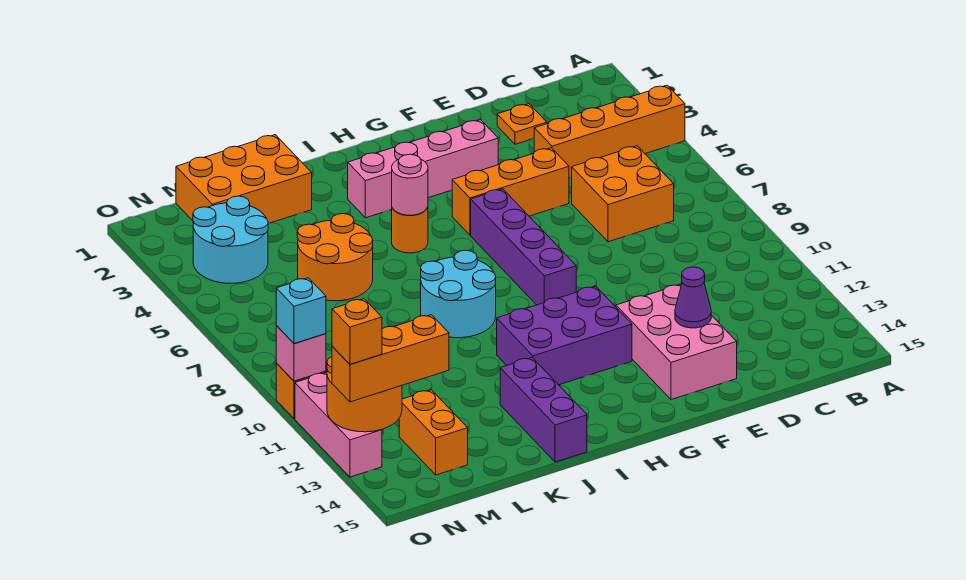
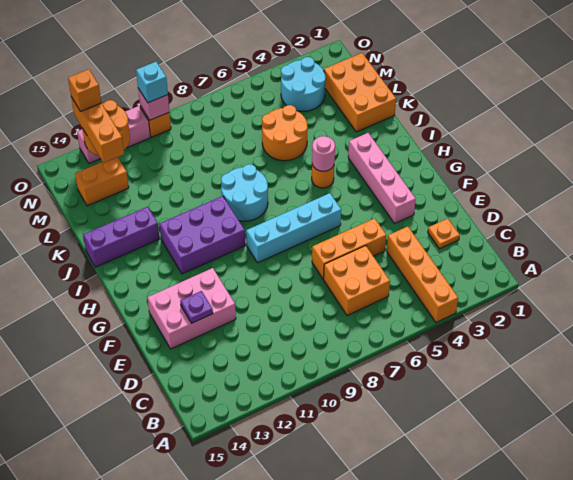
orange brick E5:G5 level 1 -> orange brick E5:E7 level 1
purple cone E13 level 2 -> purple plate E13 level 2
purple brick G6:G9 level 1 -> cyan brick G6:G9 level 1
purple brick G11:I12 level 1 -> purple brick H10:I12 level 1

